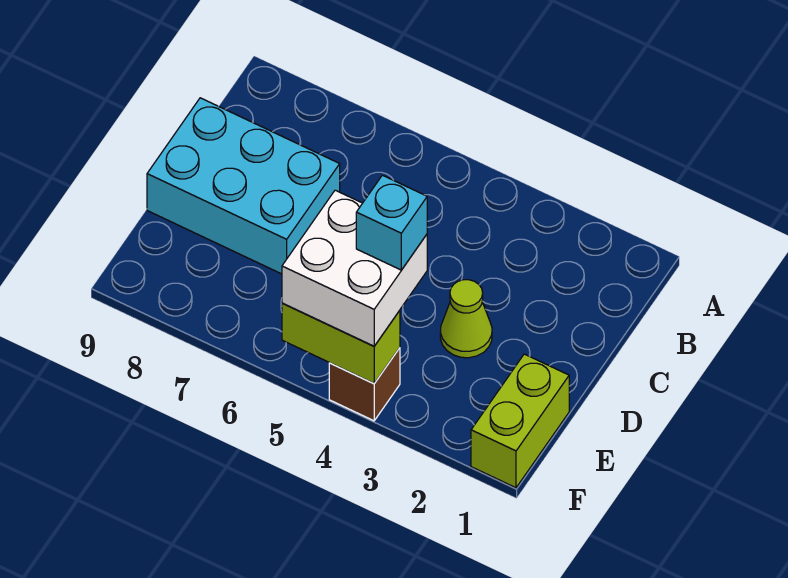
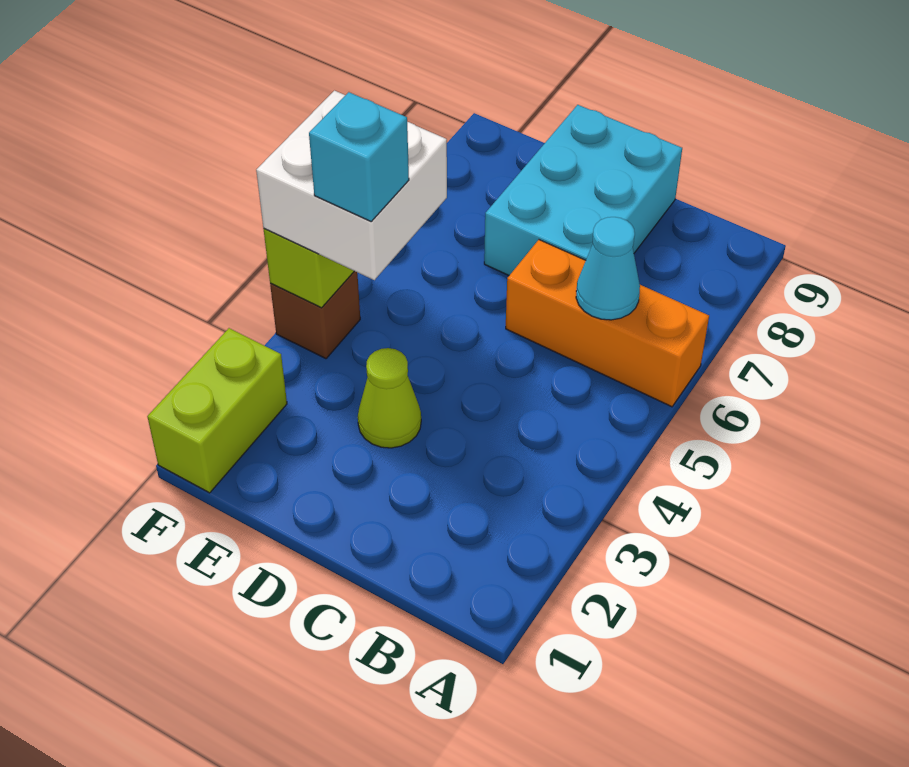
none -> orange brick A6:C6 level 1
none -> cyan cone B6 level 2
lime brick E1:F1 level 1 -> lime brick F1:F2 level 1

